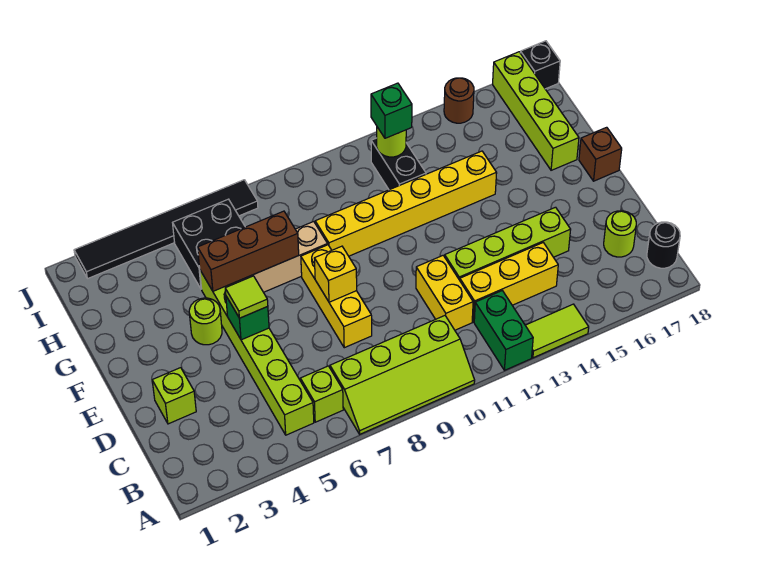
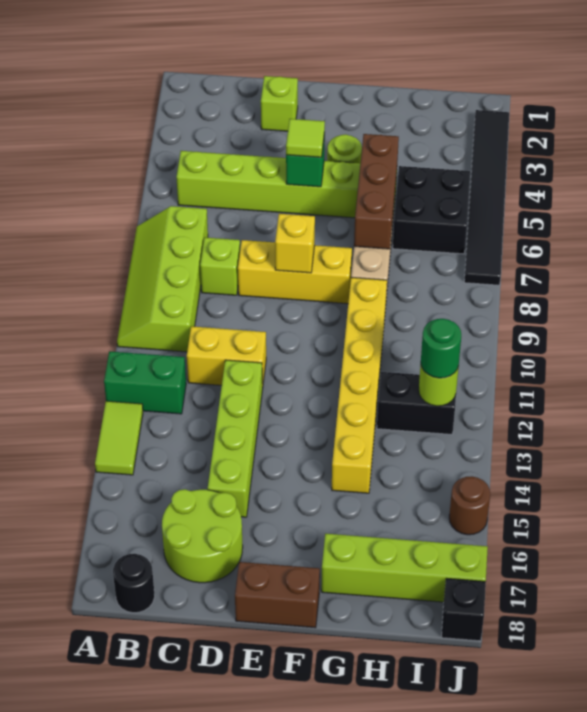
lime brick B6 level 1 -> lime brick C8 level 1
yellow brick C12:C14 level 1 -> none
lime round brick C17 level 1 -> lime round brick C16:D17 level 1
brown brick F18 level 1 -> brown brick E18:F18 level 1
green brick I12 level 3 -> green round brick I12 level 3

